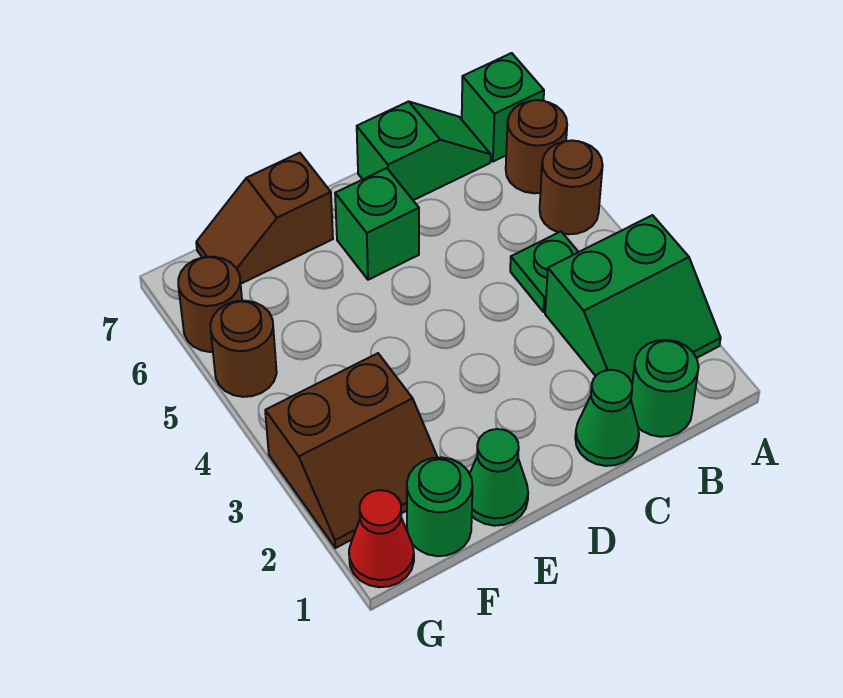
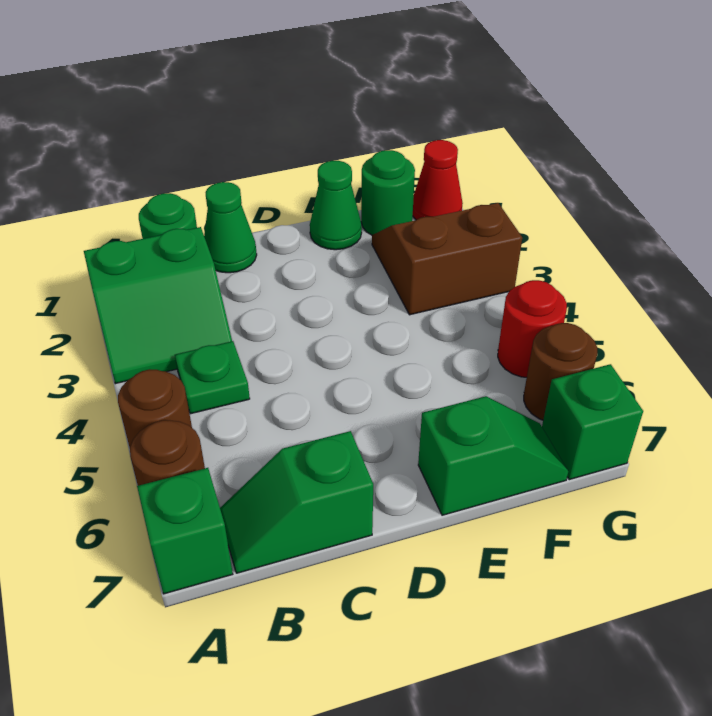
green slope A2:B3 level 1 top 3 -> green slope A2:B3 level 1 top 2
green brick D6 level 1 -> green brick G7 level 1
brown slope E7:F7 level 1 top E -> green slope E7:F7 level 1 top E
brown round brick G5 level 1 -> red round brick G5 level 1

